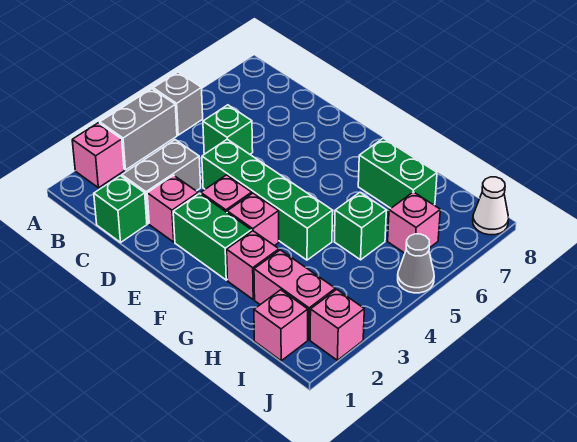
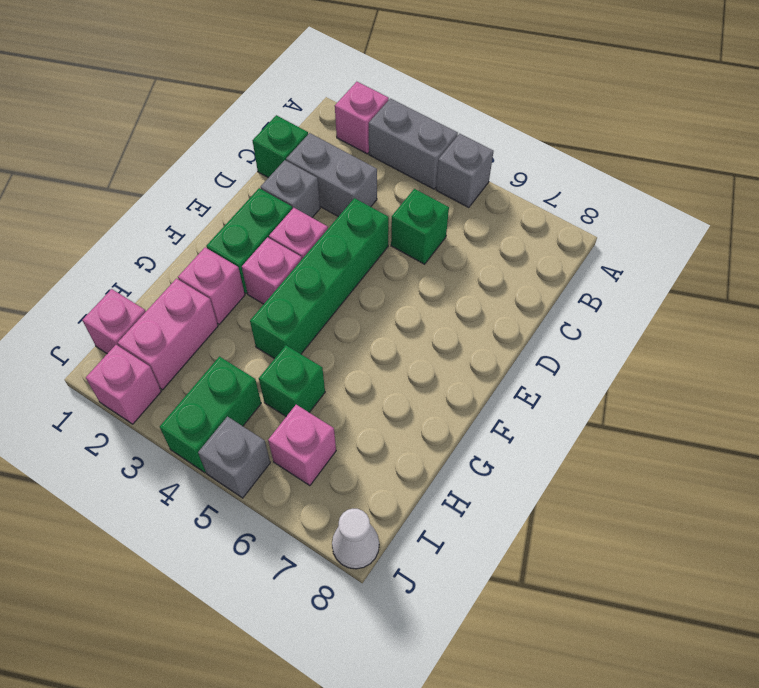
pink brick D2 level 1 -> grey brick D2 level 1
green brick G7:H7 level 1 -> green brick I4:J4 level 1
grey cone J5 level 1 -> grey brick J5 level 1

